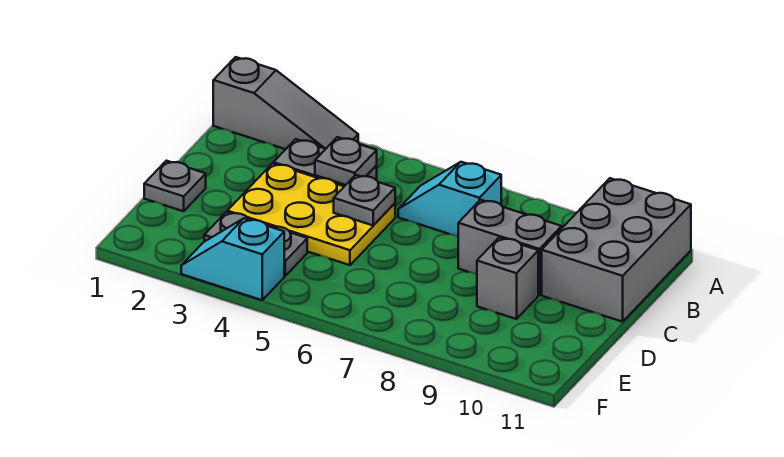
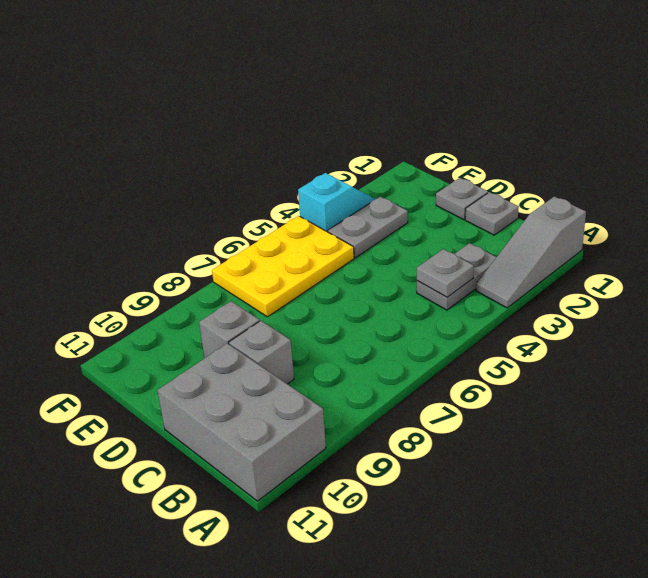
cyan slope B6:B7 level 1 top 7 -> none
yellow plate C3:D5 level 1 -> yellow plate E5:F7 level 1
grey plate C5 level 2 -> grey plate C1 level 1
grey brick C8:C9 level 1 -> grey brick C9 level 1

